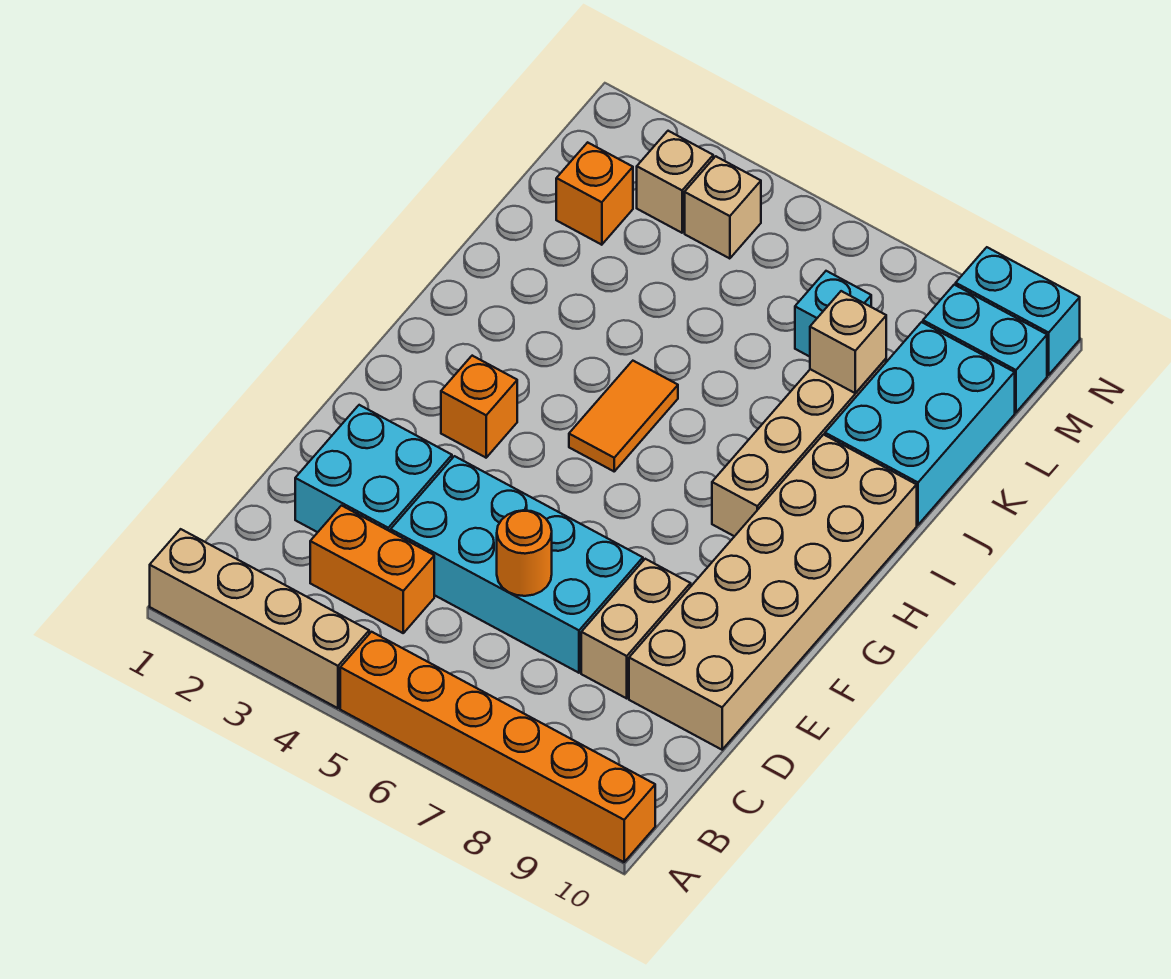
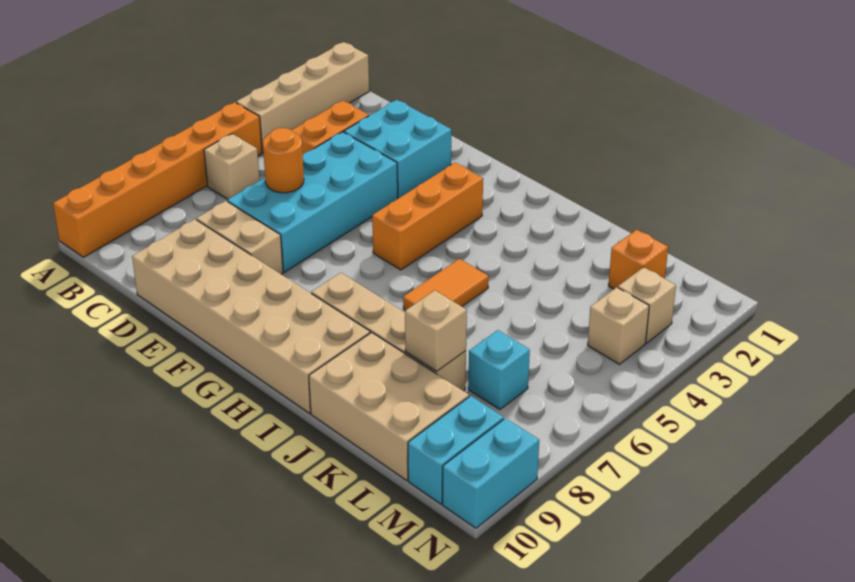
none -> tan brick B6 level 1
orange brick G3 level 1 -> orange brick G3:G5 level 1
orange tile H5:I5 level 1 -> orange tile I5:I6 level 1
cyan brick J9:L10 level 1 -> tan brick J9:L10 level 1

